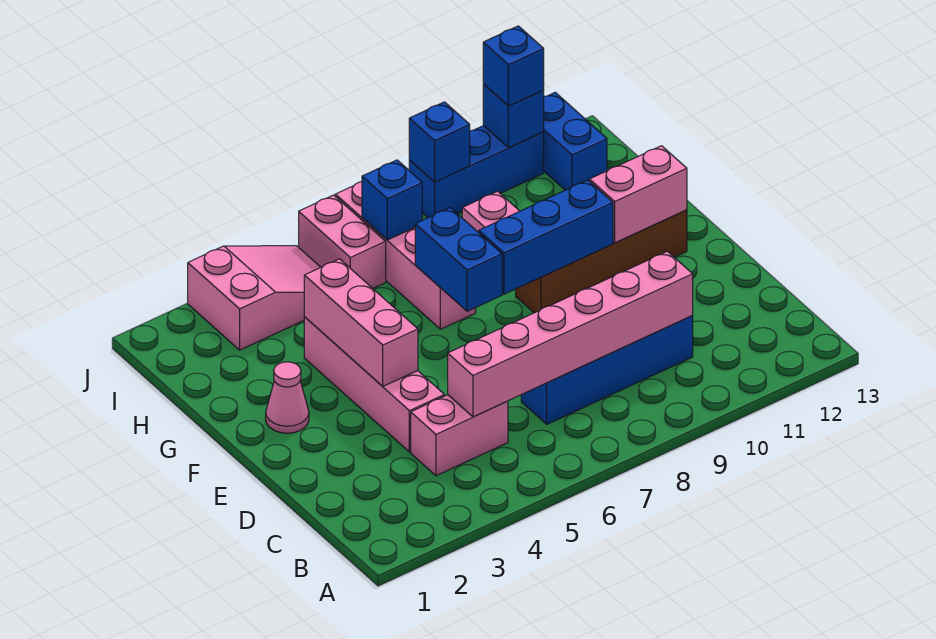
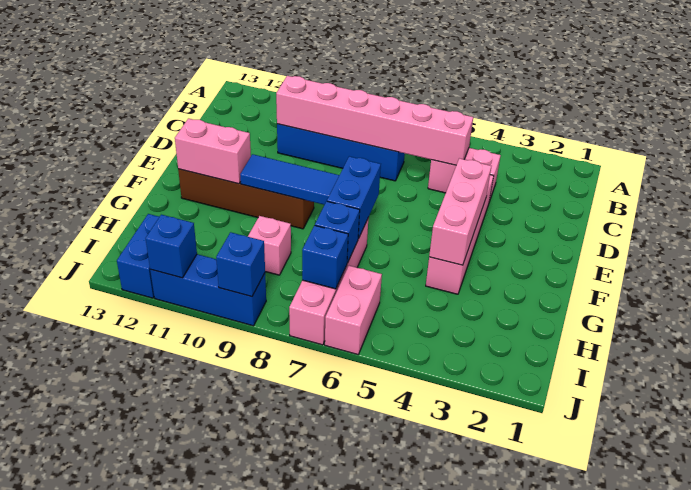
pink cone F2 level 1 -> none
blue brick F8:F10 level 2 -> blue tile F8:F10 level 2
pink slope I3:J5 level 1 top 3 -> none
blue brick J11 level 3 -> blue brick H7 level 2

